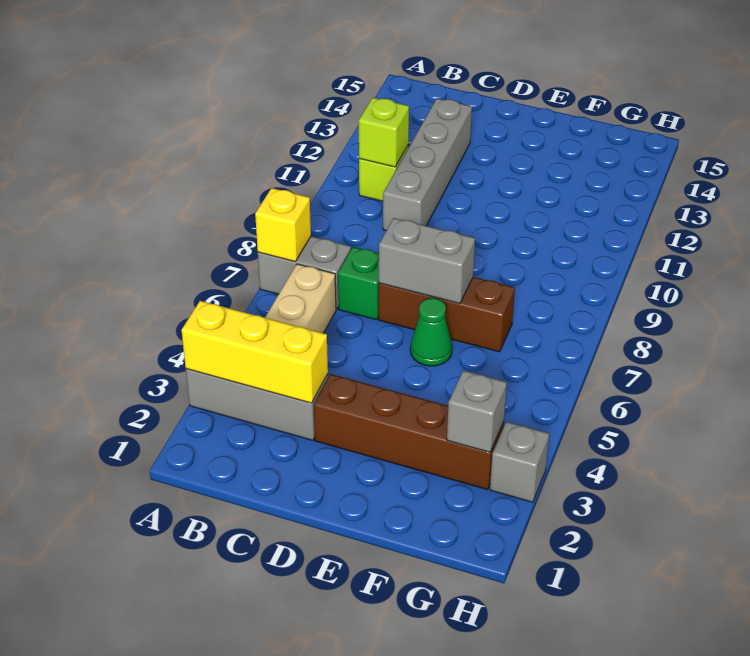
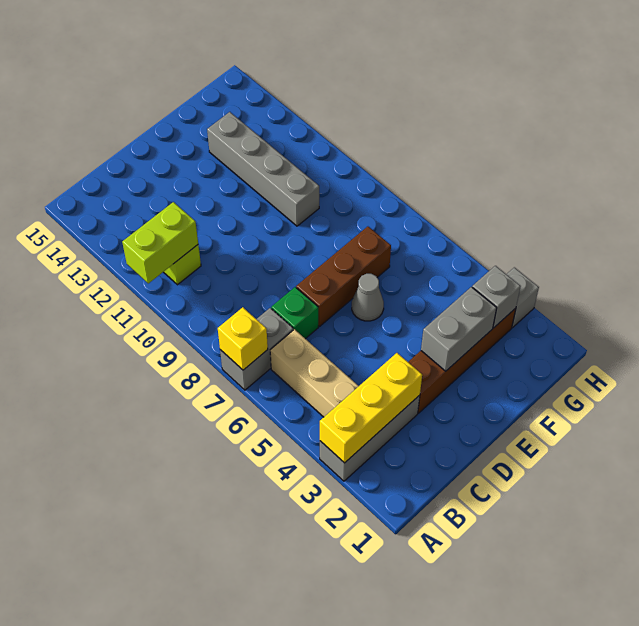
lime brick B11 level 2 -> lime brick A11:B11 level 2
grey brick C10:C13 level 1 -> grey brick F10:F13 level 1
grey brick D7:E7 level 2 -> grey brick E3:F3 level 2
green cone E6 level 1 -> grey cone E6 level 1

